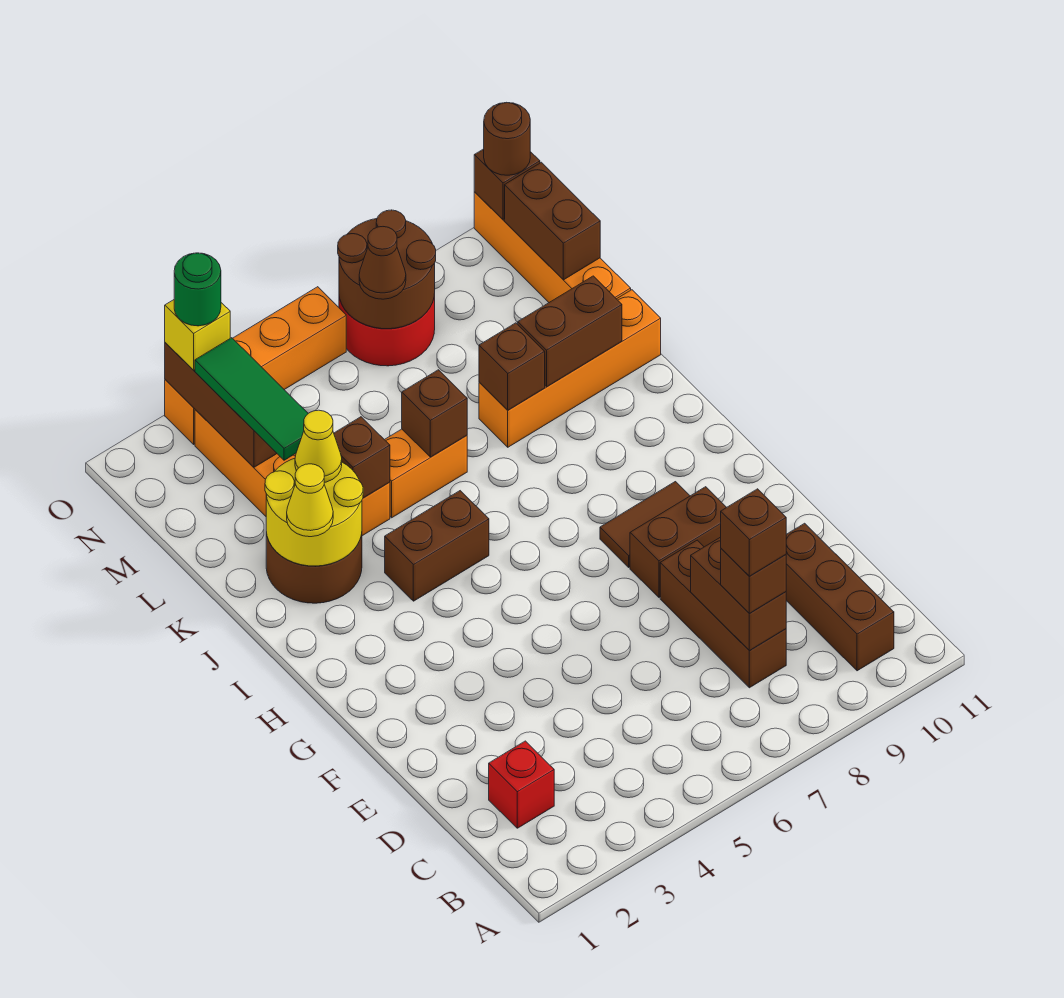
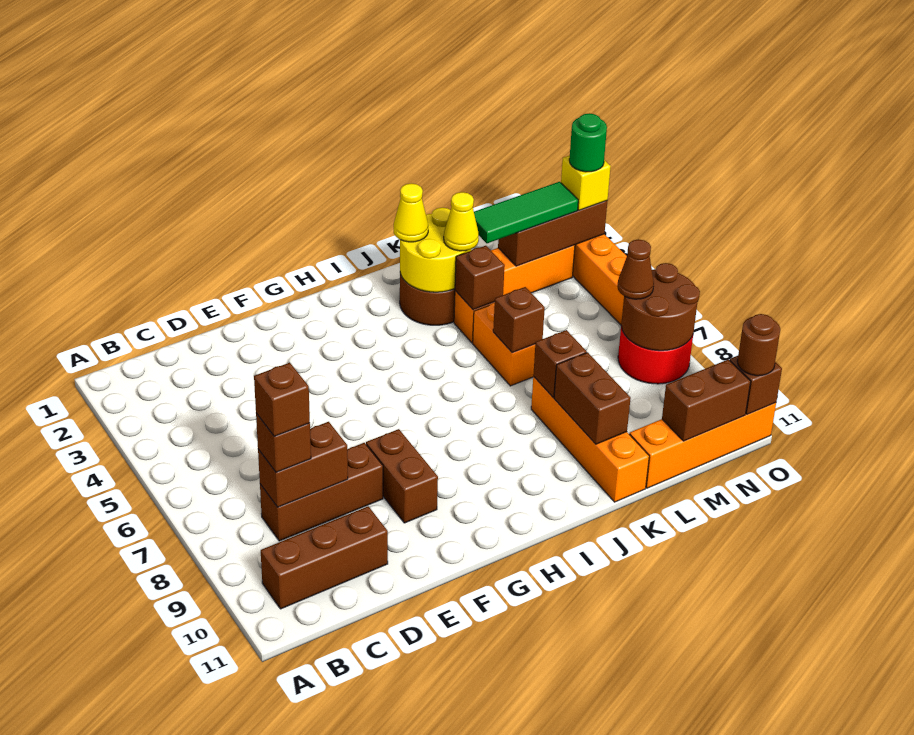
red brick C2 level 1 -> none
brown tile G8:G9 level 1 -> none
brown brick I4:I5 level 1 -> none

